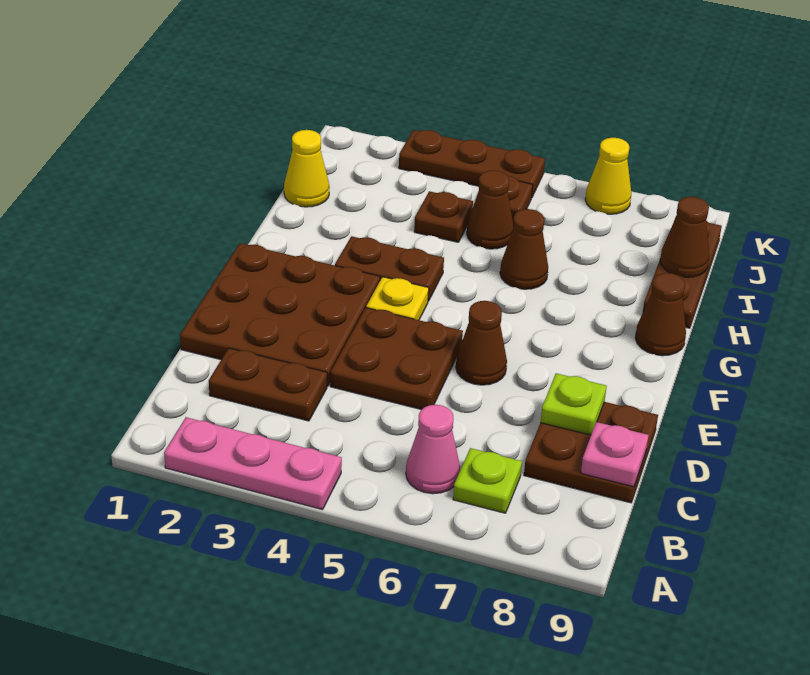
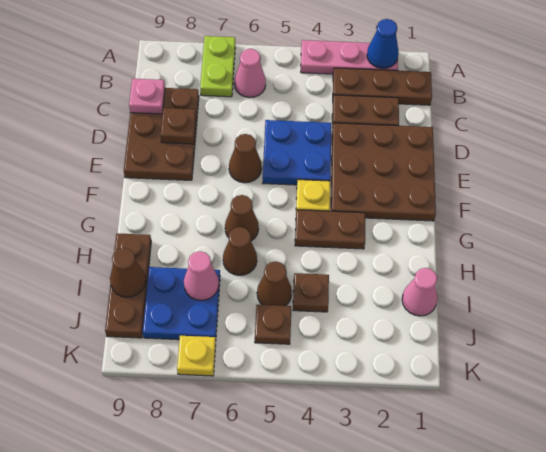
none -> blue cone A2 level 2
lime plate B7 level 1 -> lime plate A7:B7 level 1
brown plate C8:D9 level 1 -> brown plate C8:E9 level 1
brown plate D4:E5 level 1 -> blue plate D4:E5 level 1
lime plate D8 level 2 -> brown plate D8 level 2
brown cone G9 level 1 -> brown cone G6 level 1
yellow cone I1 level 1 -> pink cone I1 level 1
none -> blue plate I7:J8 level 1
none -> pink cone I7 level 2
brown plate K3:K5 level 1 -> brown plate B1:B3 level 1
yellow cone K7 level 1 -> yellow plate K7 level 1

